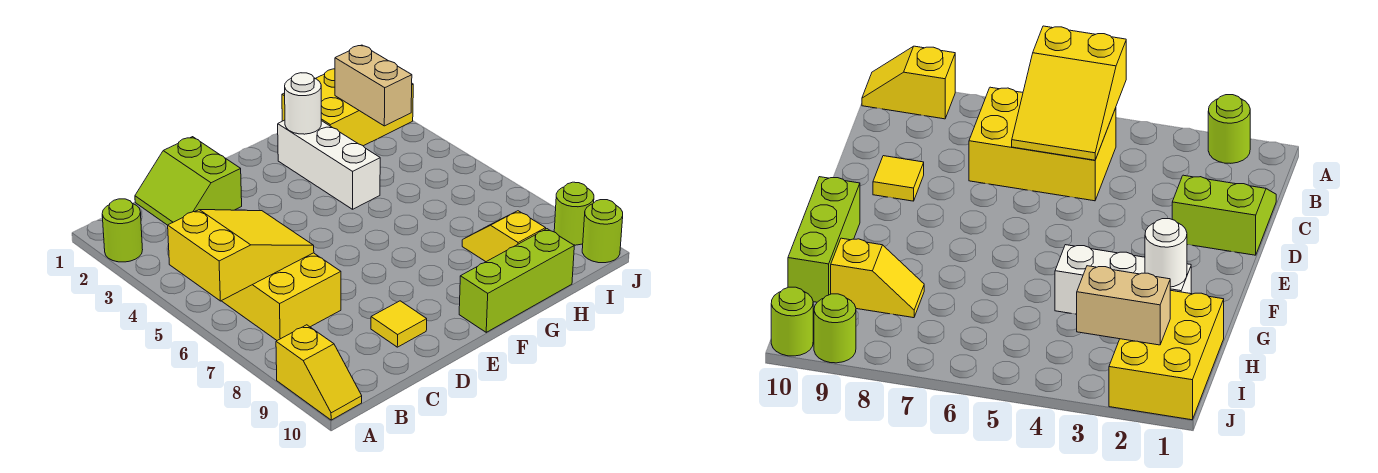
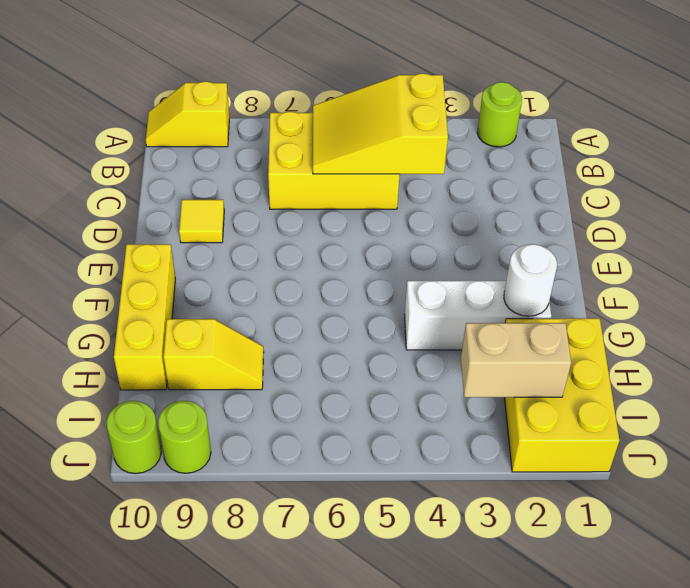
yellow slope A5:C6 level 2 top A -> yellow slope B4:C6 level 2 top 4
lime slope C1:D2 level 1 top D -> none
lime brick F10:H10 level 1 -> yellow brick F10:H10 level 1

